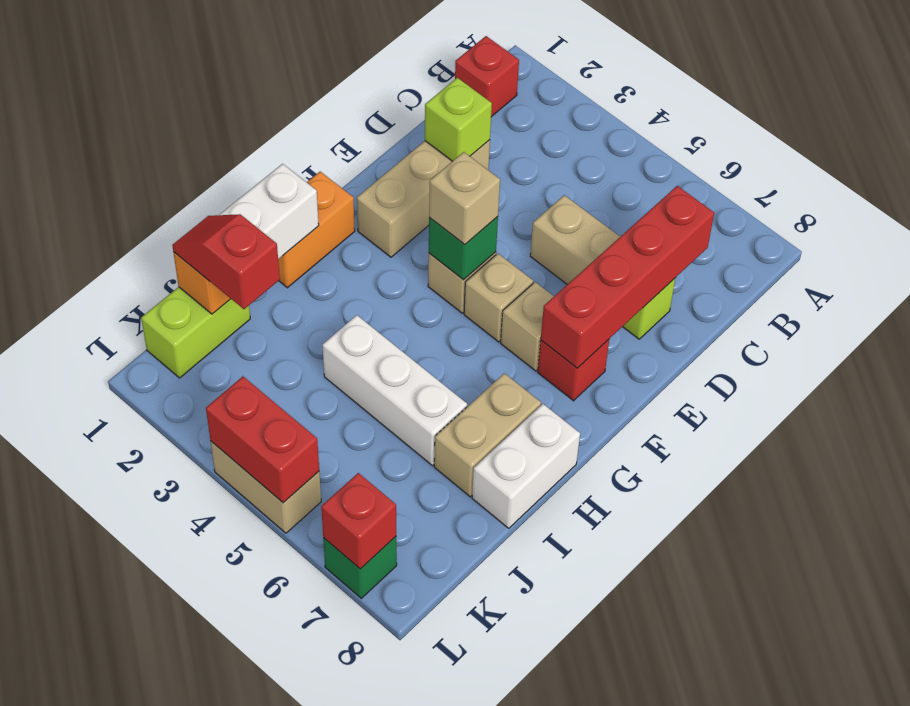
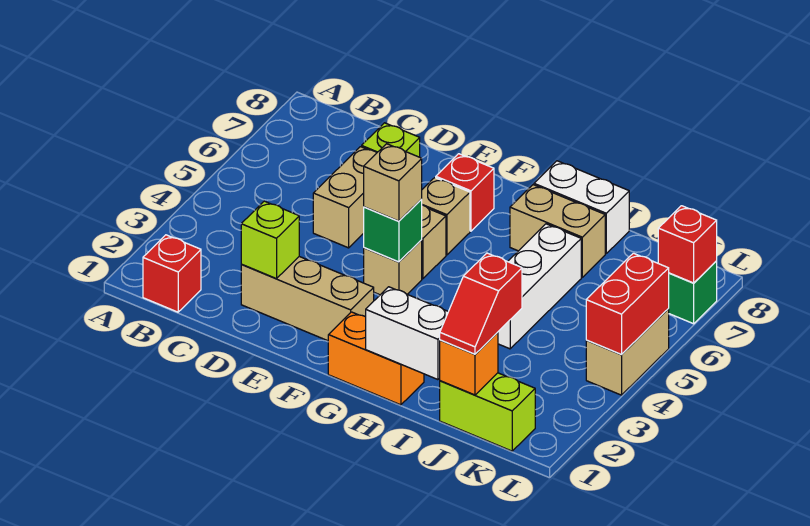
red brick C7:F7 level 2 -> none

